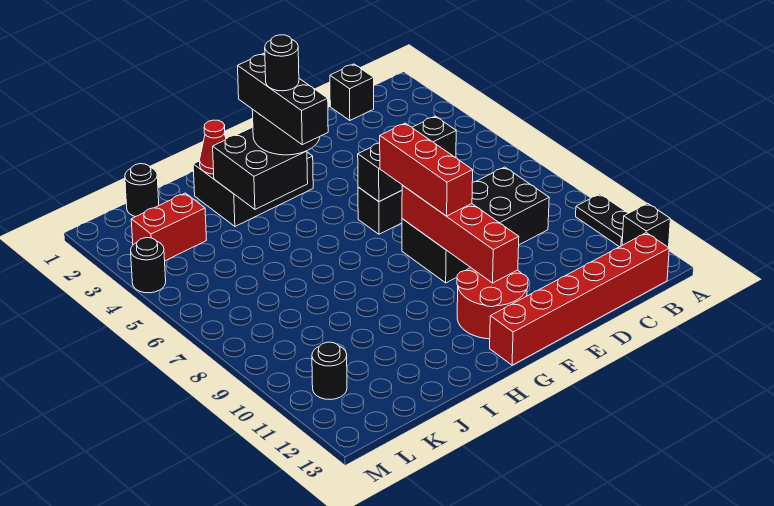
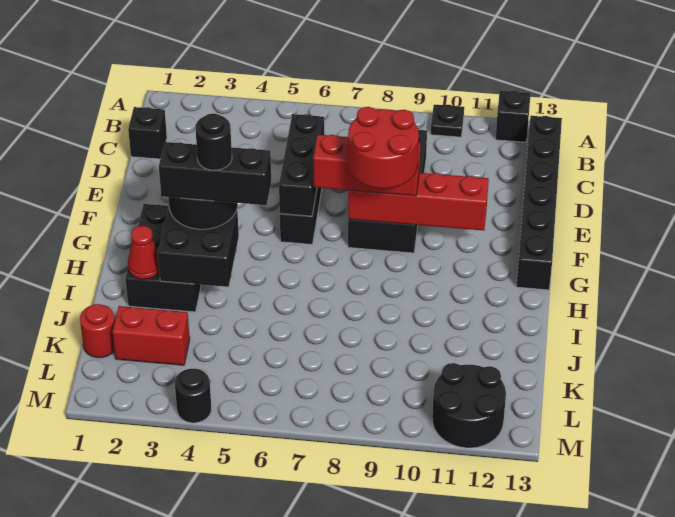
black plate A10:A11 level 1 -> black plate A10 level 1
red brick B13:G13 level 1 -> black brick B13:G13 level 1
red round brick F11:G12 level 1 -> red round brick F8:G9 level 4
black round brick K1 level 1 -> red round brick K1 level 1
red brick K3:L3 level 1 -> red brick K2:K3 level 1
black round brick L11 level 1 -> black round brick L11:M12 level 1

